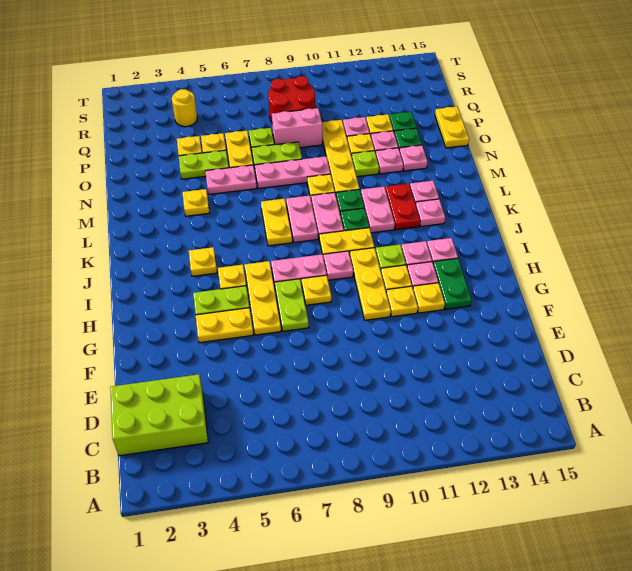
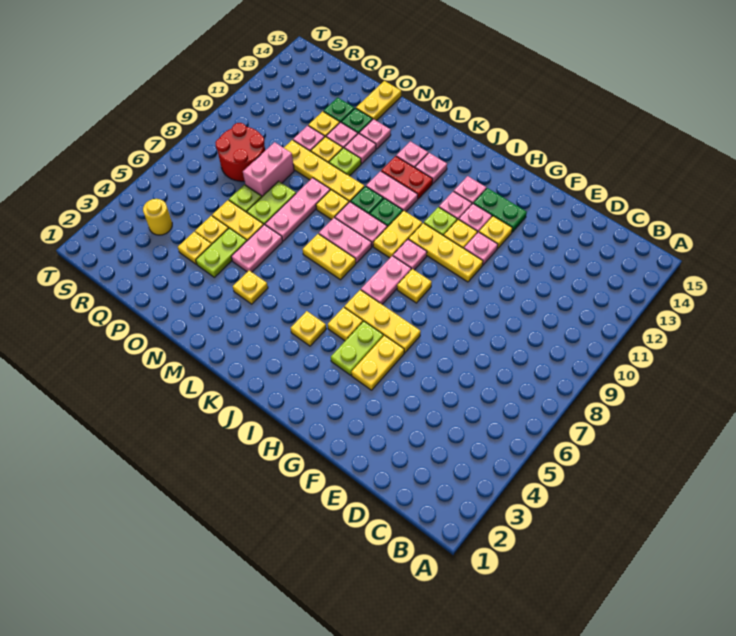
lime brick C1:D3 level 1 -> none
lime plate G7:H7 level 1 -> none
yellow plate G11 level 1 -> pink plate G11 level 1
yellow plate O15:P15 level 1 -> yellow plate O14:O15 level 1

